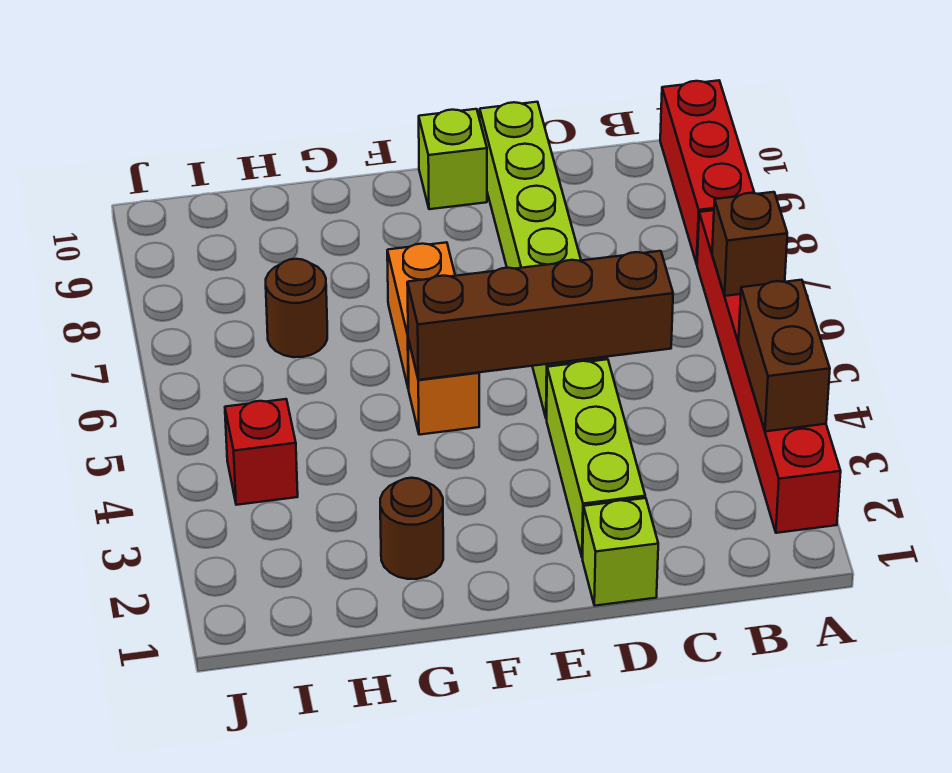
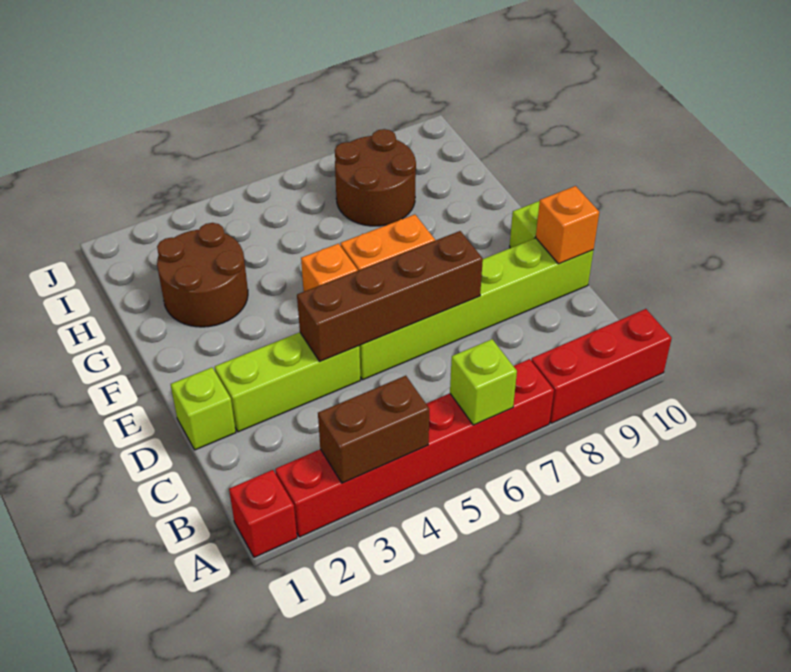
brown brick A6 level 2 -> lime brick A6 level 2
brown brick C5:F5 level 2 -> brown brick D4:D7 level 2
none -> orange brick D10 level 2
brown round brick G2 level 1 -> brown round brick G2:H3 level 1
brown round brick H7 level 1 -> brown round brick H7:I8 level 1
red brick I4 level 1 -> red brick A1 level 1

